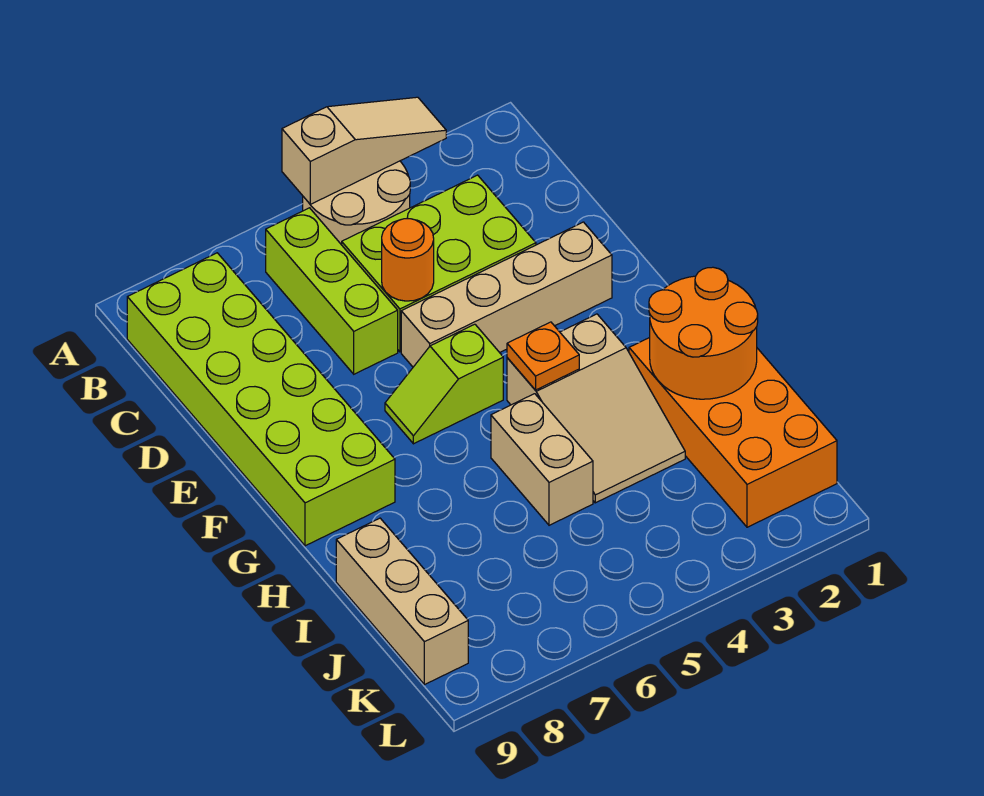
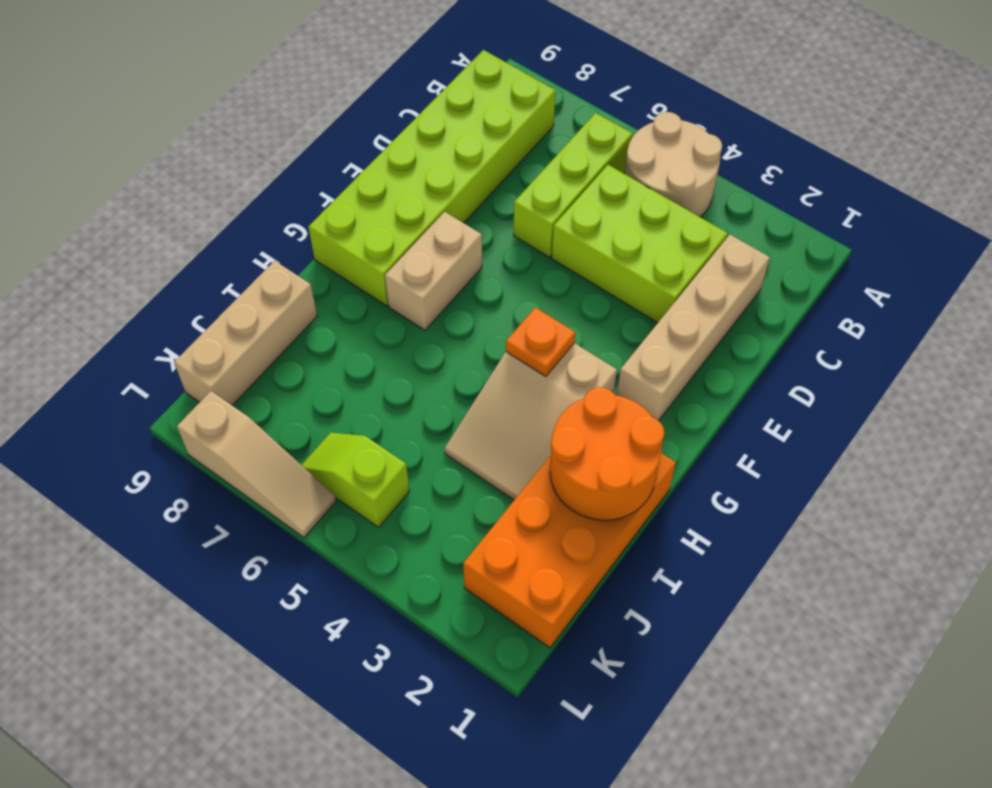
tan slope A3:A5 level 2 top 5 -> tan slope L6:L8 level 1 top 8
orange round brick D5 level 2 -> none
tan brick E2:E5 level 1 -> tan brick C2:F2 level 1
lime slope F5:F6 level 1 top 5 -> lime slope K5:K6 level 1 top 5
tan brick H5:I5 level 1 -> tan brick F7:G7 level 1

